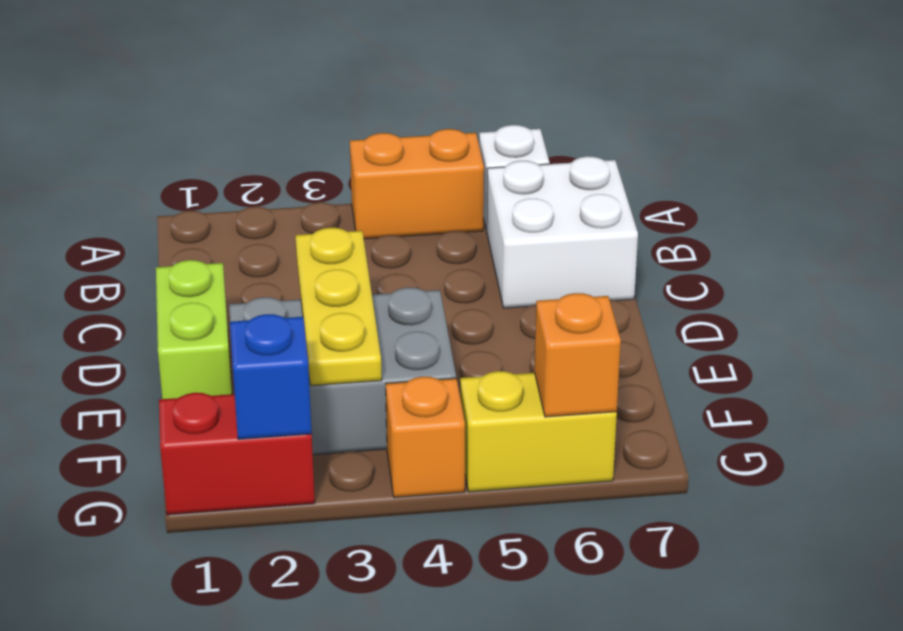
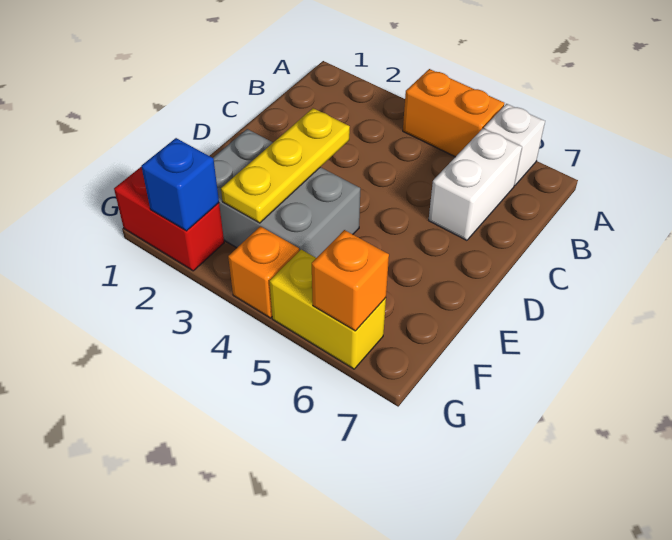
white brick B6:C7 level 1 -> white brick B6:C6 level 1
lime brick D1:E1 level 1 -> none

